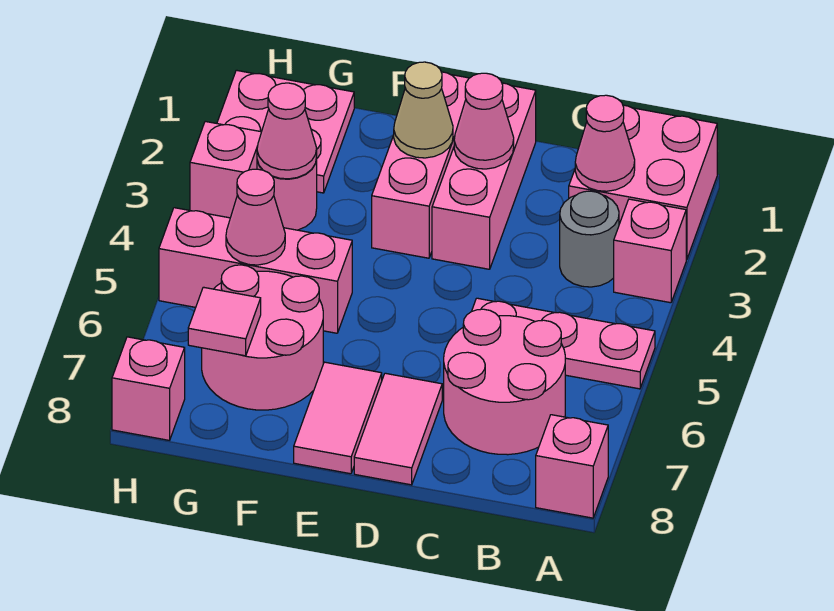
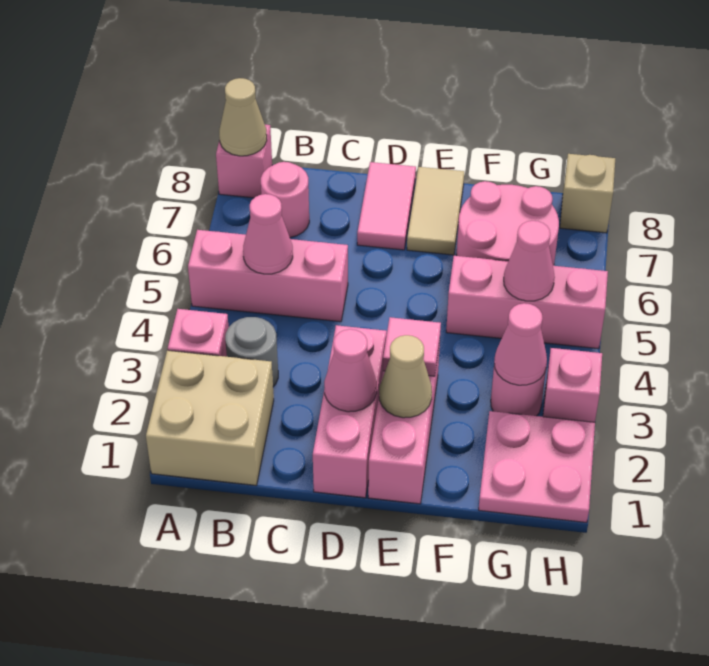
pink brick A1:B2 level 1 -> tan brick A1:B2 level 1
pink plate A5:C5 level 1 -> pink brick A5:C5 level 1
none -> tan cone A8 level 2
pink cone B2 level 2 -> pink cone B5 level 2
pink round brick B6:C7 level 1 -> pink round brick B7 level 1
pink tile E7:E8 level 1 -> tan tile E7:E8 level 1
pink tile G7 level 2 -> pink tile E3 level 2
pink brick H8 level 1 -> tan brick H8 level 1

